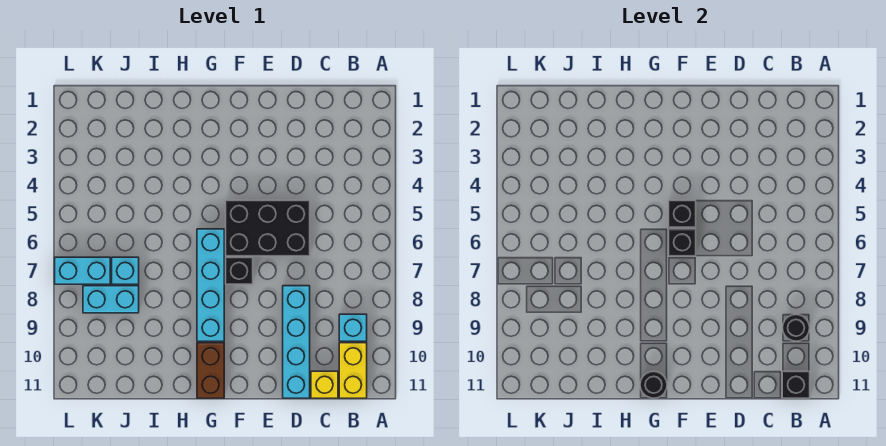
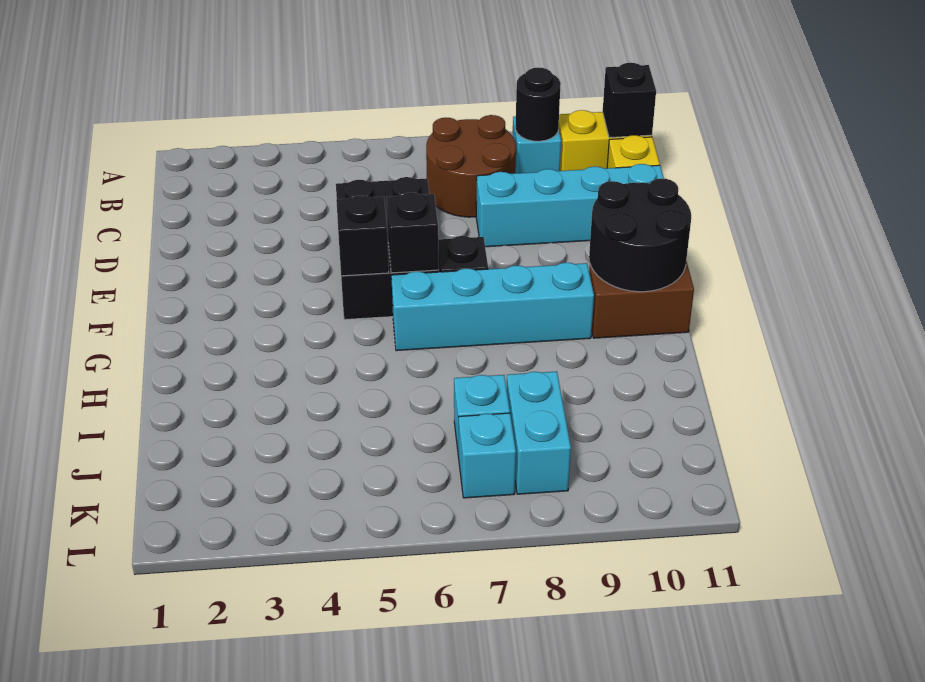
none -> brown round brick B7:C8 level 1
black round brick G11 level 2 -> black round brick F10:G11 level 2
cyan brick K7:L7 level 1 -> cyan brick K7 level 1

